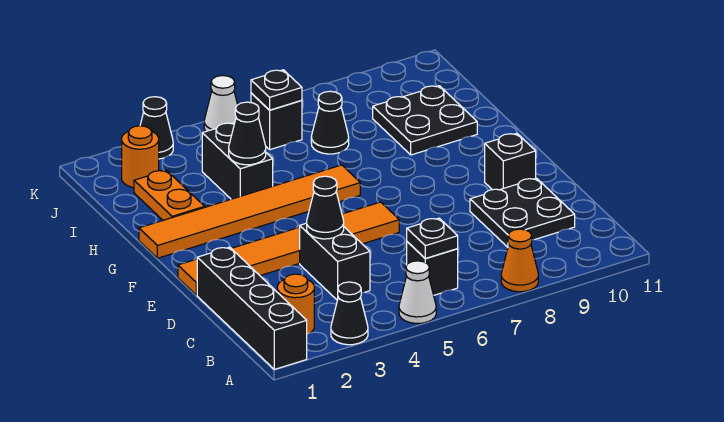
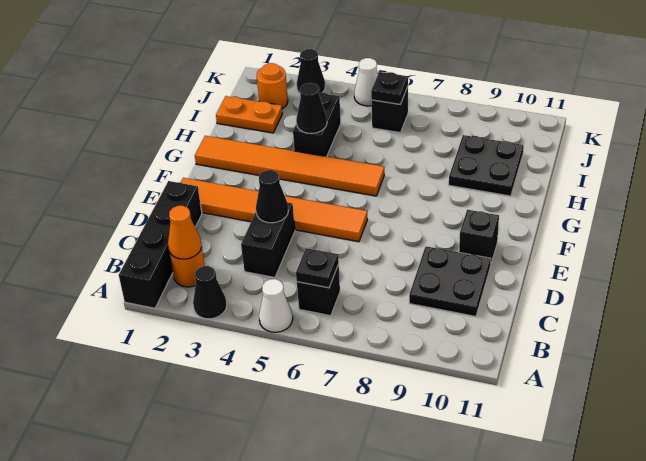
orange cone A8 level 1 -> orange cone B2 level 2
orange plate H2:I2 level 1 -> orange plate I1:I2 level 1
black cone I7 level 1 -> none

